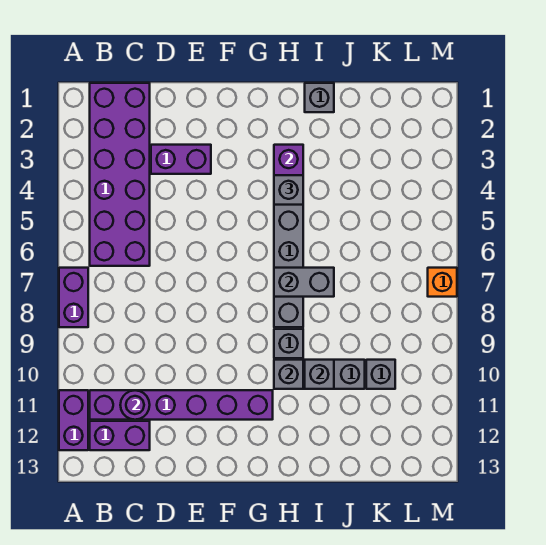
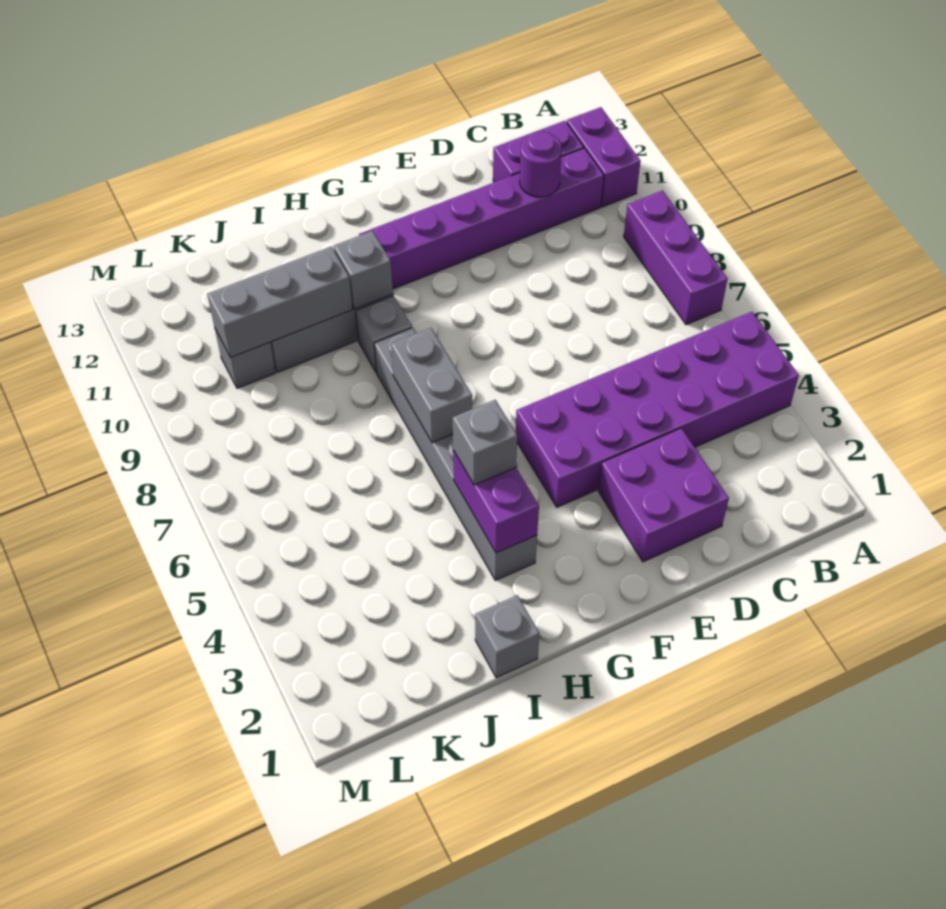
purple brick A7:A8 level 1 -> purple brick A7:A9 level 1
purple brick B1:C6 level 1 -> purple brick A4:F5 level 1
purple brick D3:E3 level 1 -> purple brick D2:E3 level 1
grey brick H7:I7 level 2 -> grey brick H6:H7 level 2
grey brick I10 level 2 -> grey brick I10:K10 level 2
orange brick M7 level 1 -> none

